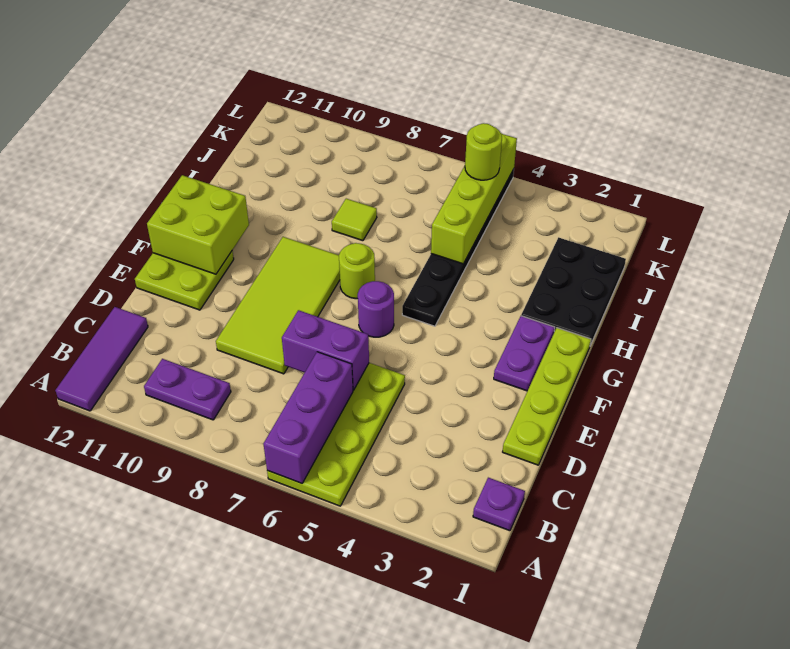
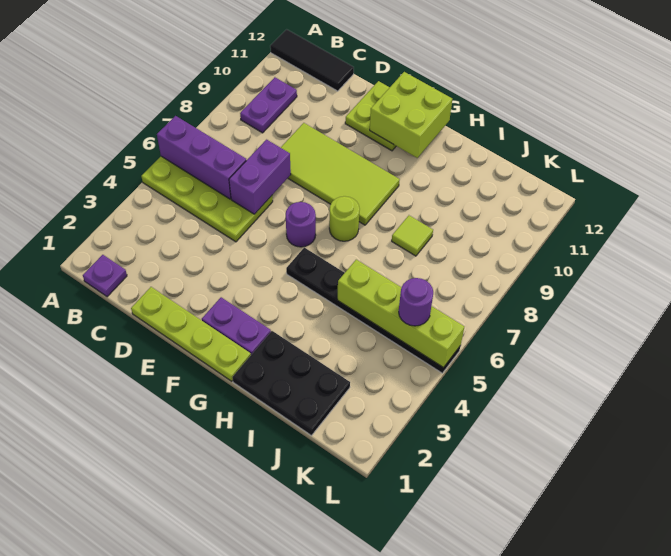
purple tile A12:C12 level 1 -> black tile A12:C12 level 1
lime round brick K5 level 3 -> purple round brick K5 level 3

